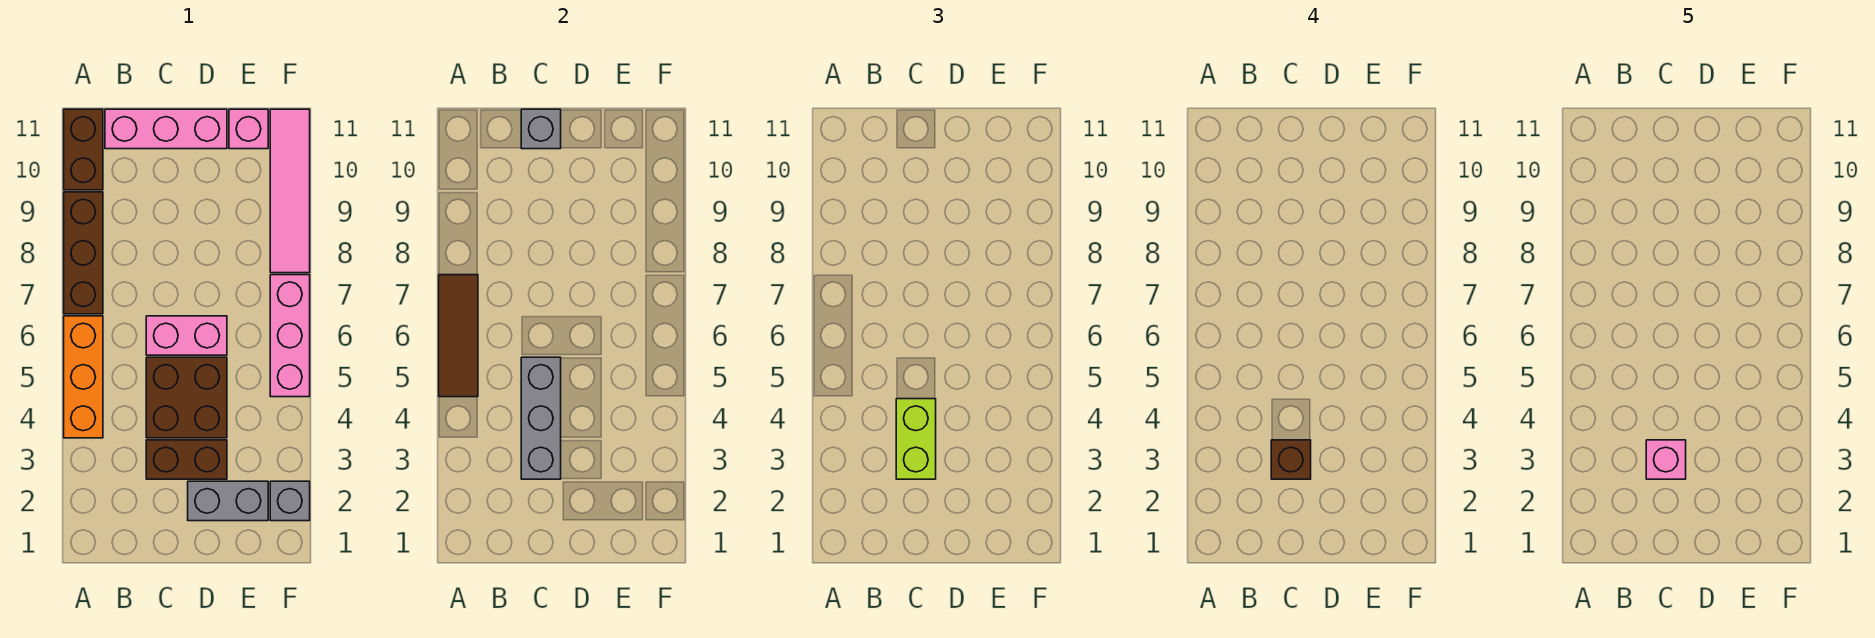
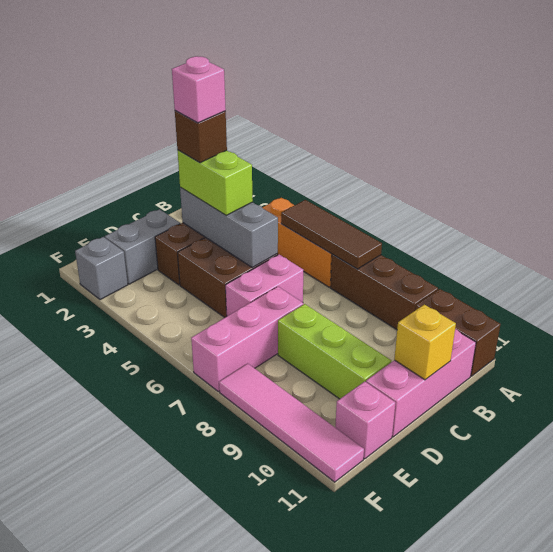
grey brick C11 level 2 -> yellow brick C11 level 2
none -> lime brick D8:D10 level 1
pink brick F5:F7 level 1 -> pink brick D7:F7 level 1

